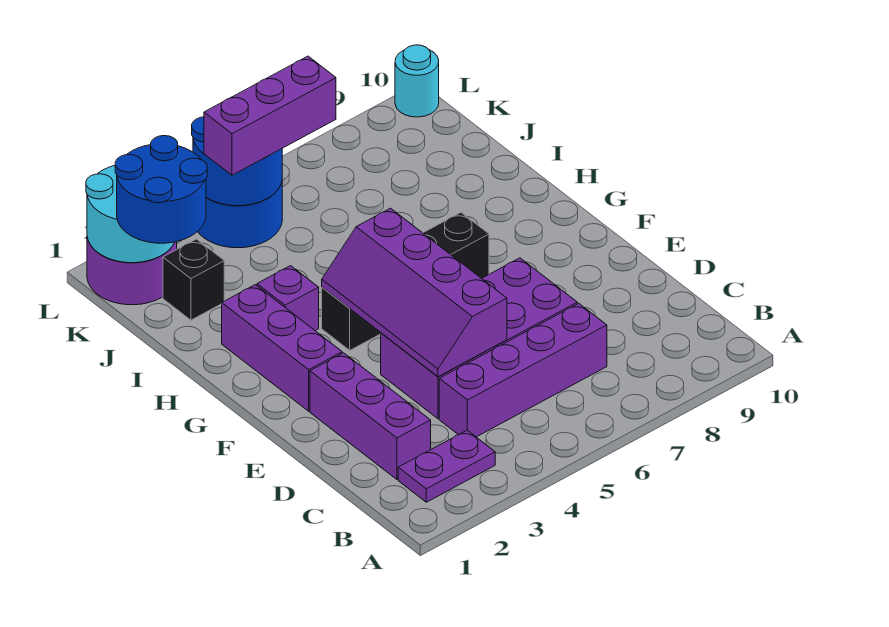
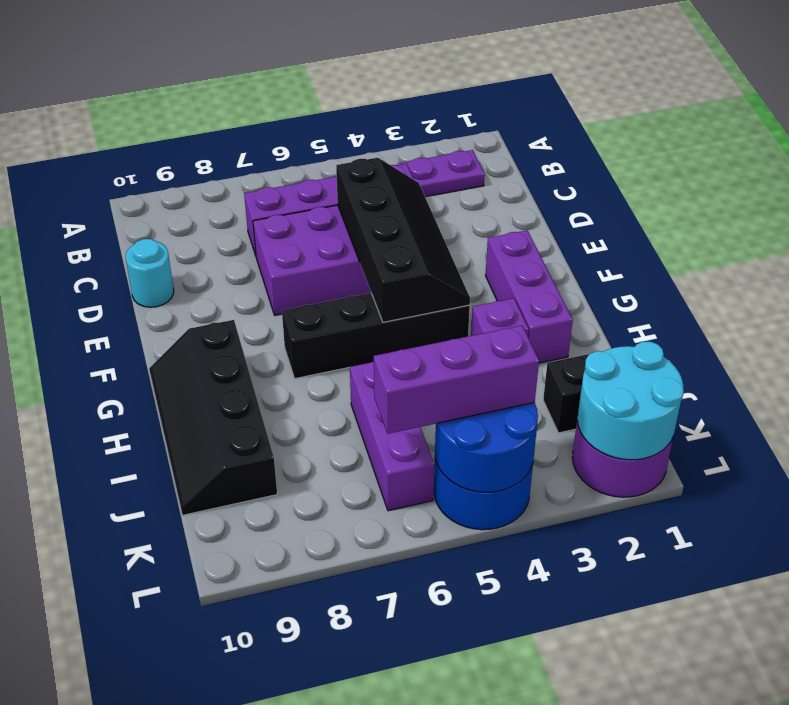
purple brick C2:E2 level 1 -> purple brick I6:K6 level 1
purple slope D4:G5 level 2 top 5 -> black slope D4:G5 level 2 top 5
none -> black slope G9:J10 level 1 top 9
blue round brick J1:K2 level 3 -> none
cyan round brick L10 level 1 -> cyan round brick D10 level 1

